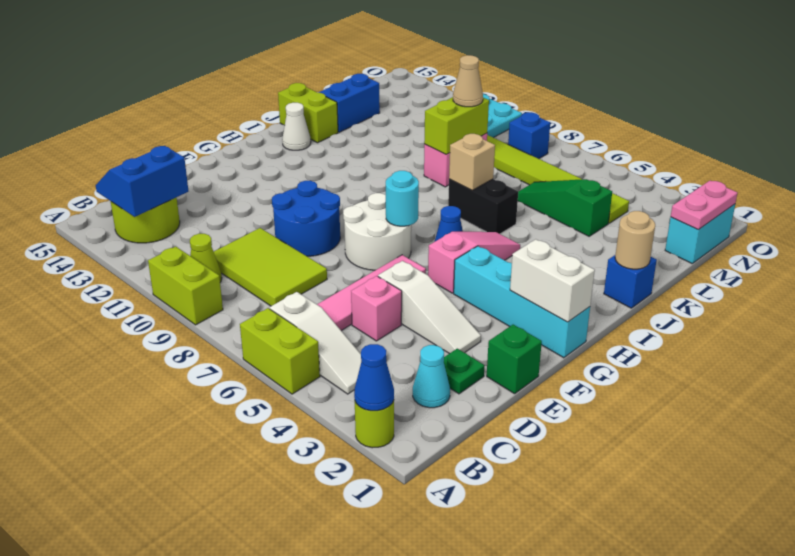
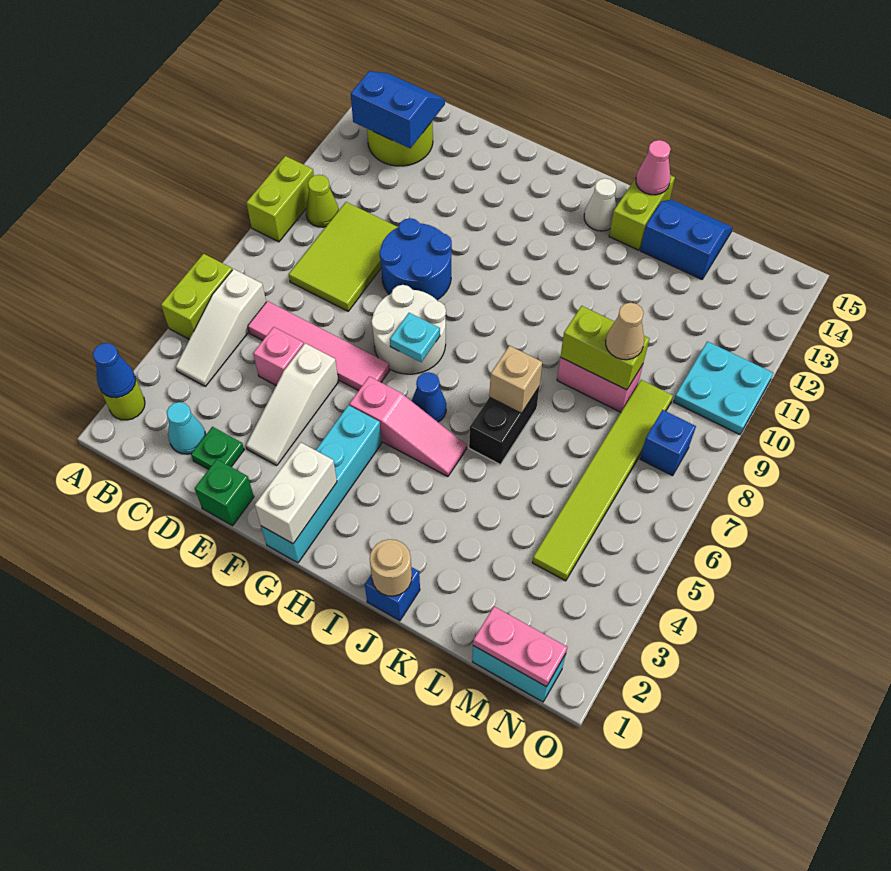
cyan round brick G7 level 2 -> cyan plate G7 level 2
none -> pink cone J15 level 2
green slope L4:L6 level 1 top 4 -> none

